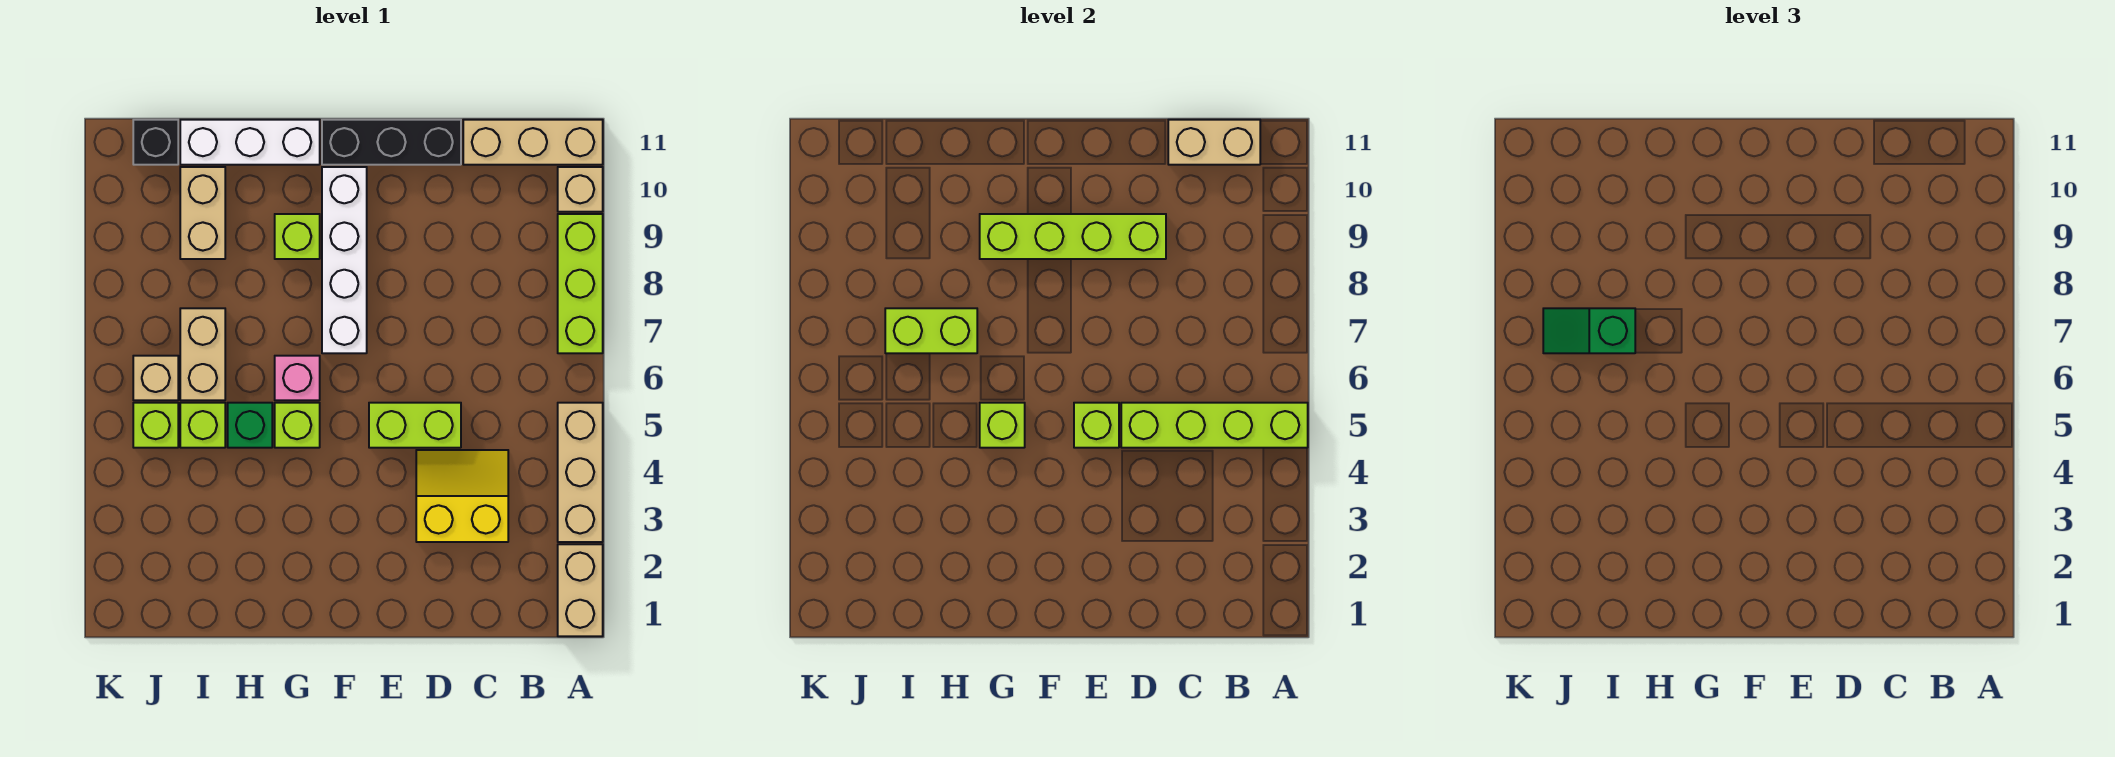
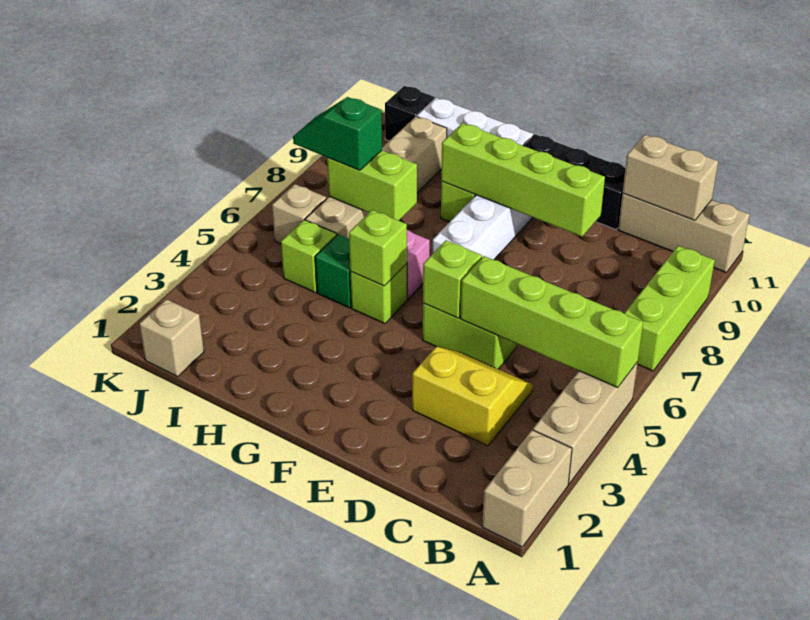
tan brick A10 level 1 -> tan brick J1 level 1
lime brick J5 level 1 -> none

